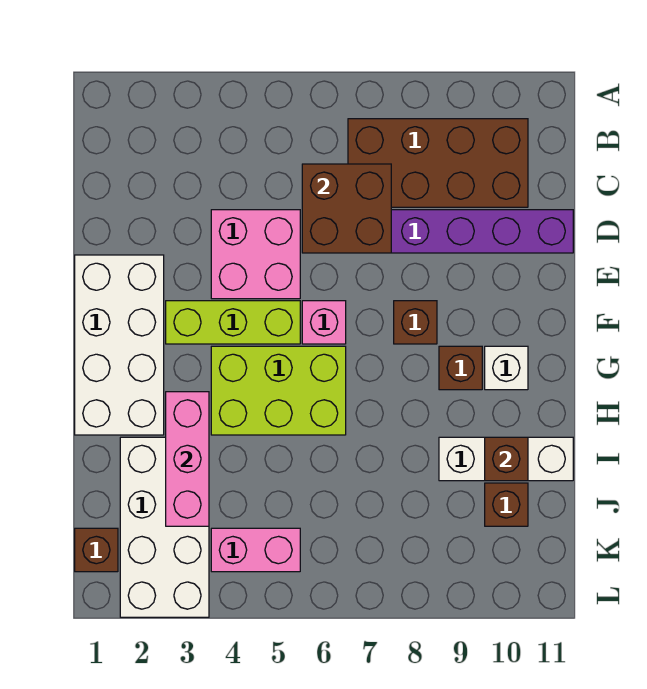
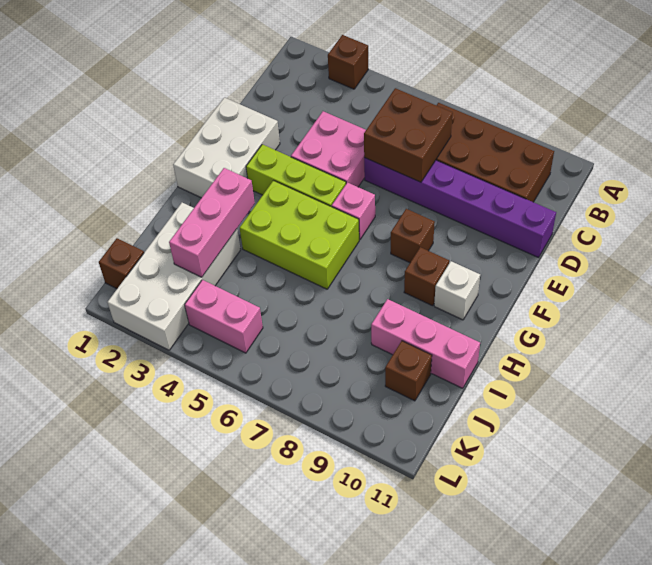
white brick E1:H2 level 1 -> white brick E1:G2 level 1
white brick I9:I11 level 1 -> pink brick I9:I11 level 1
brown brick I10 level 2 -> brown brick A3 level 1

